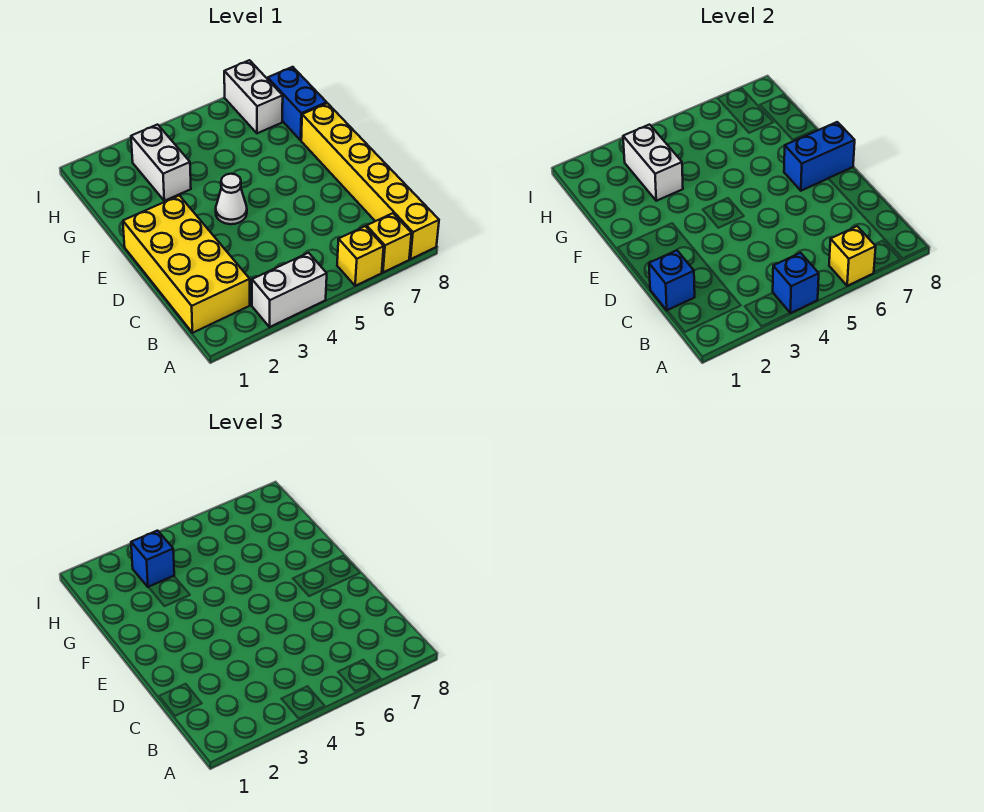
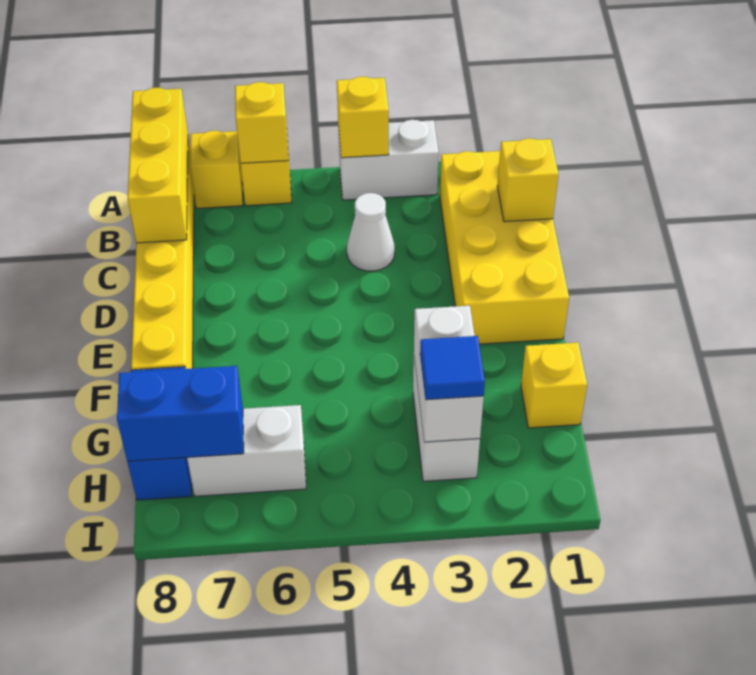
blue brick A4 level 2 -> yellow brick A4 level 2
none -> yellow brick A8:C8 level 2
blue brick C1 level 2 -> yellow brick C1 level 2
white cone E4 level 1 -> white cone C4 level 1
blue brick E7:E8 level 2 -> blue brick H7:H8 level 2
none -> yellow brick G1 level 1
blue brick H3 level 3 -> blue tile H3 level 3
white brick H7:I7 level 1 -> white brick H6:H7 level 1

